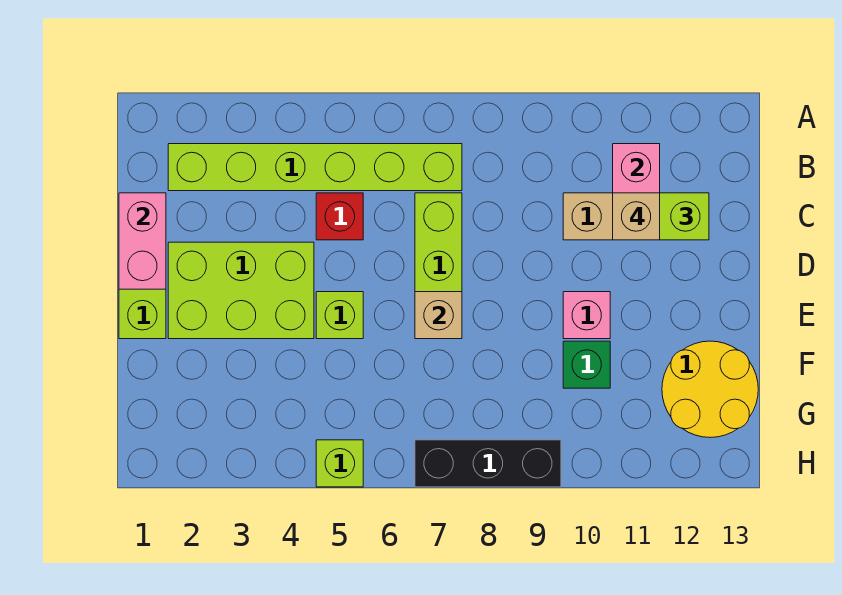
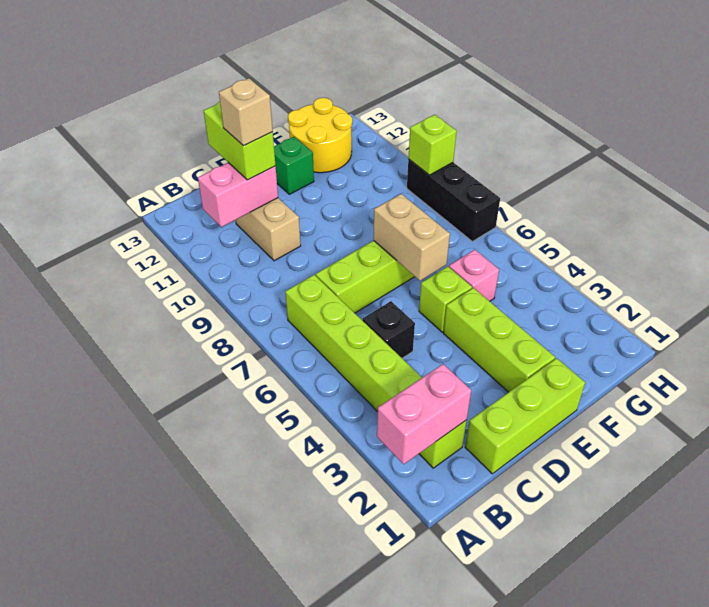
pink brick C1:D1 level 2 -> pink brick A2:B2 level 2
red brick C5 level 1 -> black brick C5 level 1
lime brick D2:E4 level 1 -> lime brick E2:E4 level 1
tan brick E7 level 2 -> tan brick E6:E7 level 2
pink brick E10 level 1 -> pink brick F5 level 1
green brick F10 level 1 -> green brick E12 level 1
lime brick H5 level 1 -> lime brick H9 level 2

